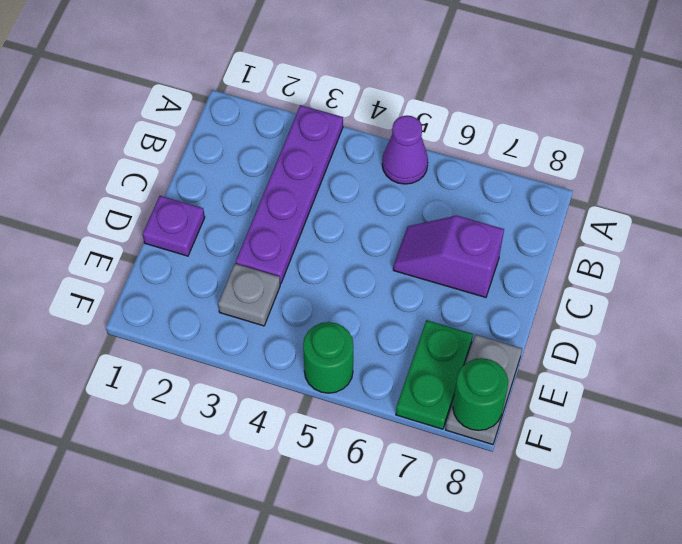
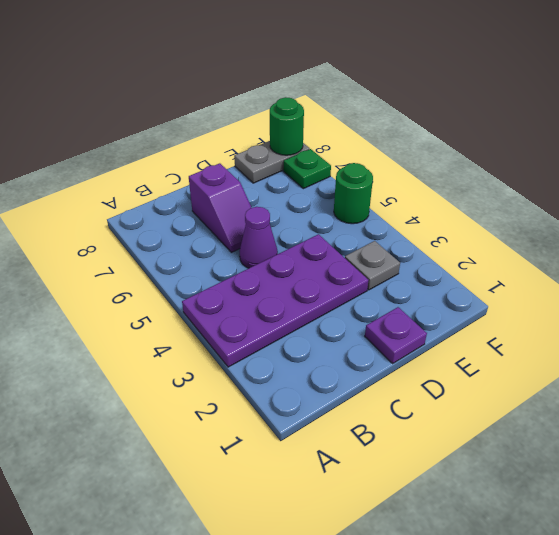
purple plate A3:D3 level 1 -> purple plate A3:D4 level 1
purple cone A5 level 1 -> purple cone C5 level 1
green plate E7:F7 level 1 -> green plate F7 level 1

